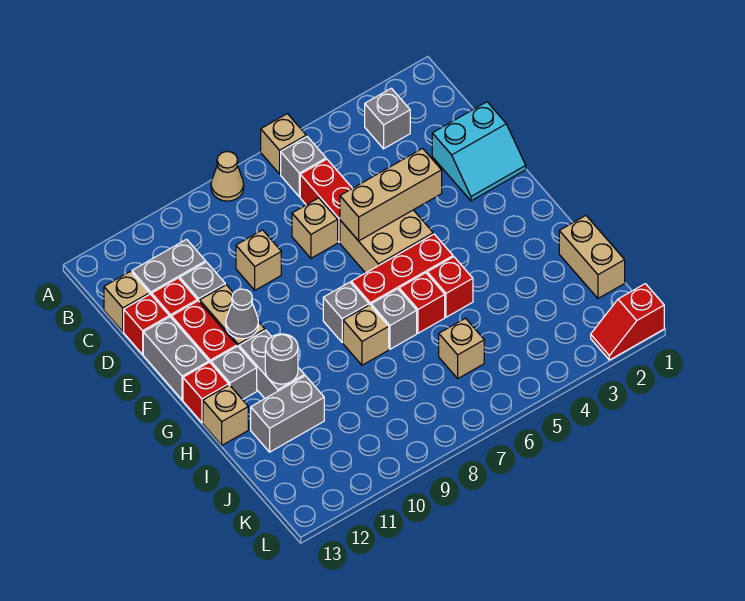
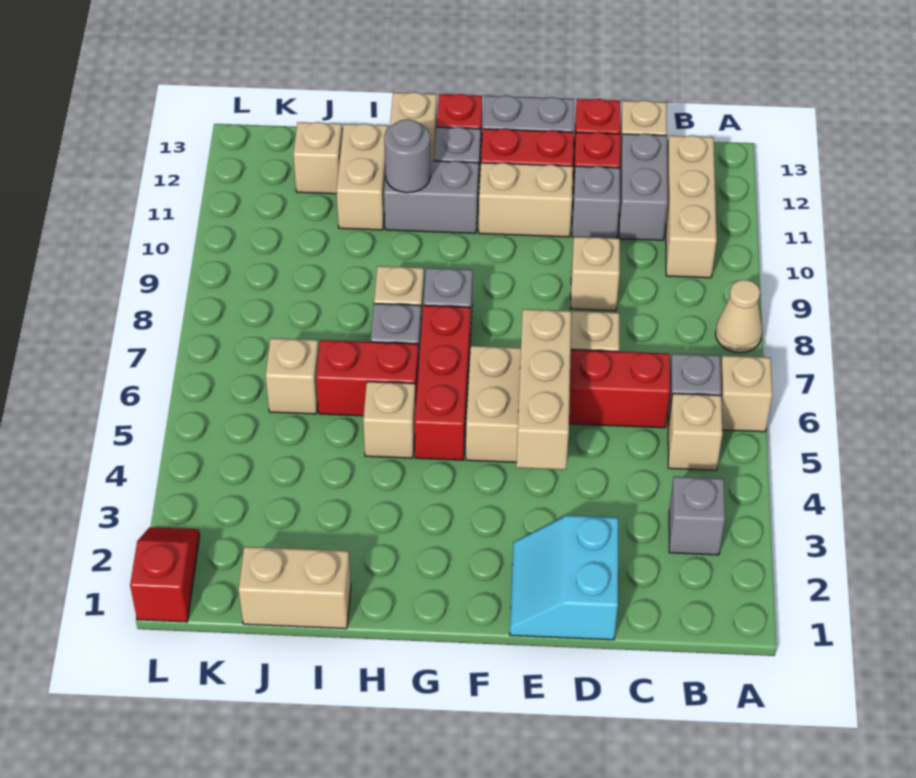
none -> tan brick B5 level 1
none -> tan brick B10:B12 level 1
grey cone F11 level 2 -> none
red brick H5 level 1 -> tan brick H5 level 1
red brick H6 level 1 -> red brick H6:I6 level 1
grey brick I11:I12 level 1 -> tan brick I11:I12 level 1
none -> tan brick J12 level 1

